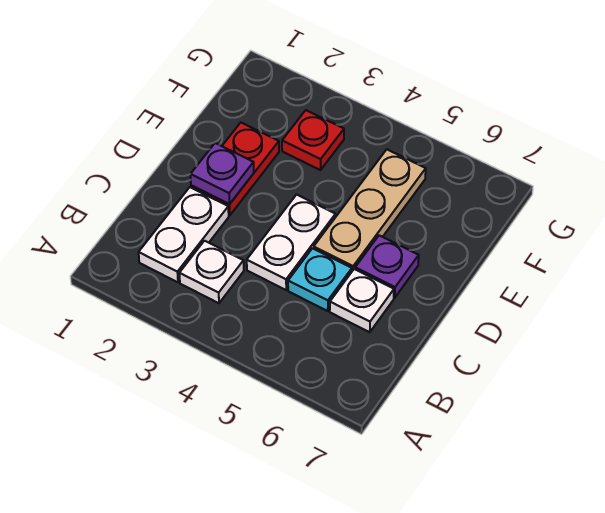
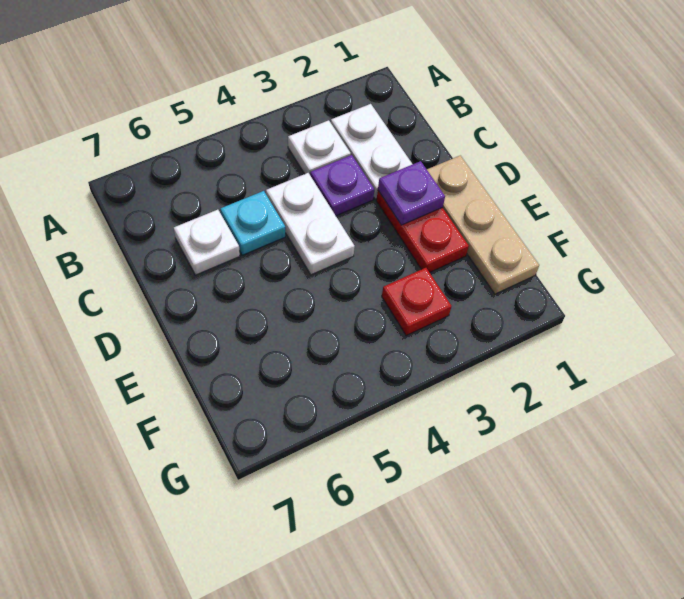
tan plate D5:F5 level 1 -> tan plate D1:F1 level 1
purple plate D6 level 1 -> purple plate C3 level 1

